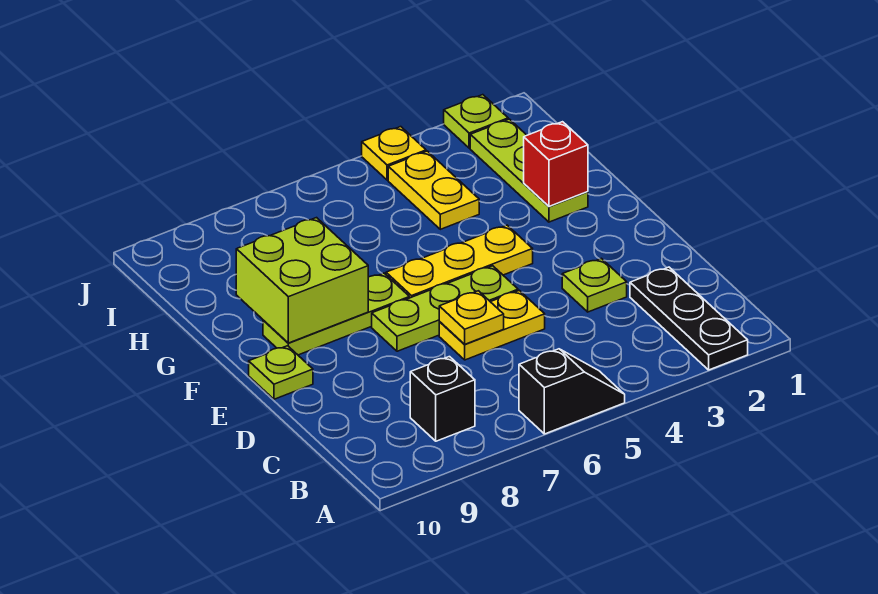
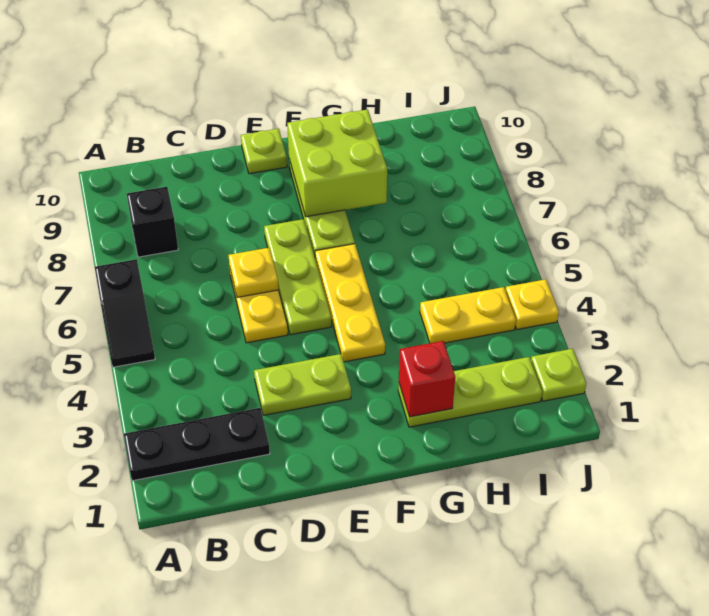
lime plate D3 level 1 -> lime plate D3:E3 level 1

